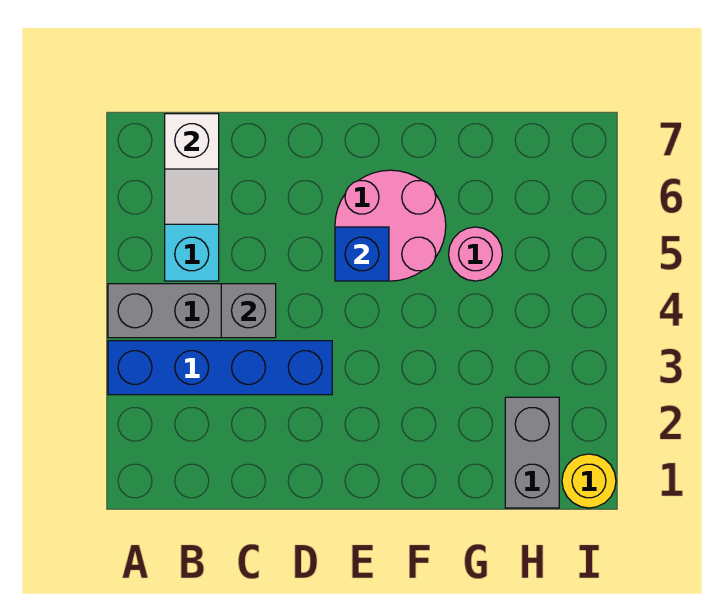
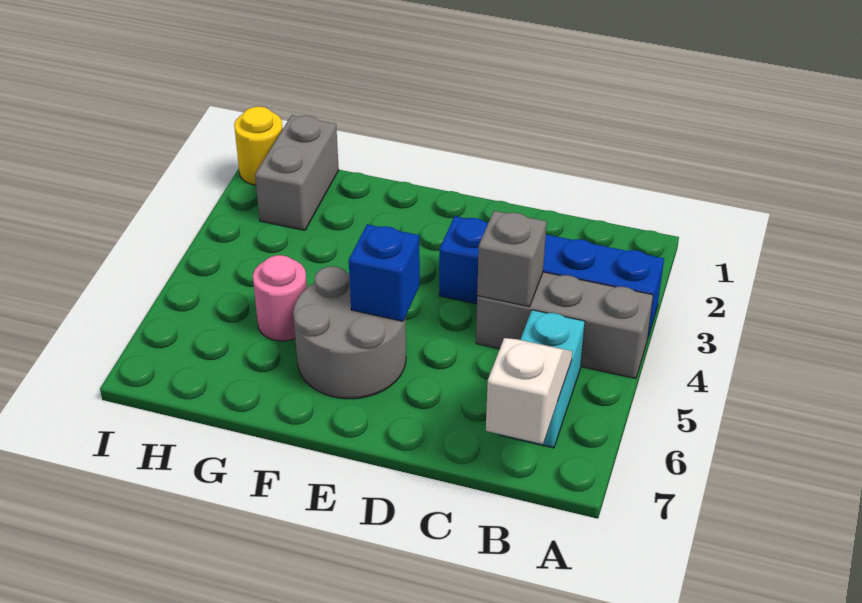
pink round brick E5:F6 level 1 -> grey round brick E5:F6 level 1

